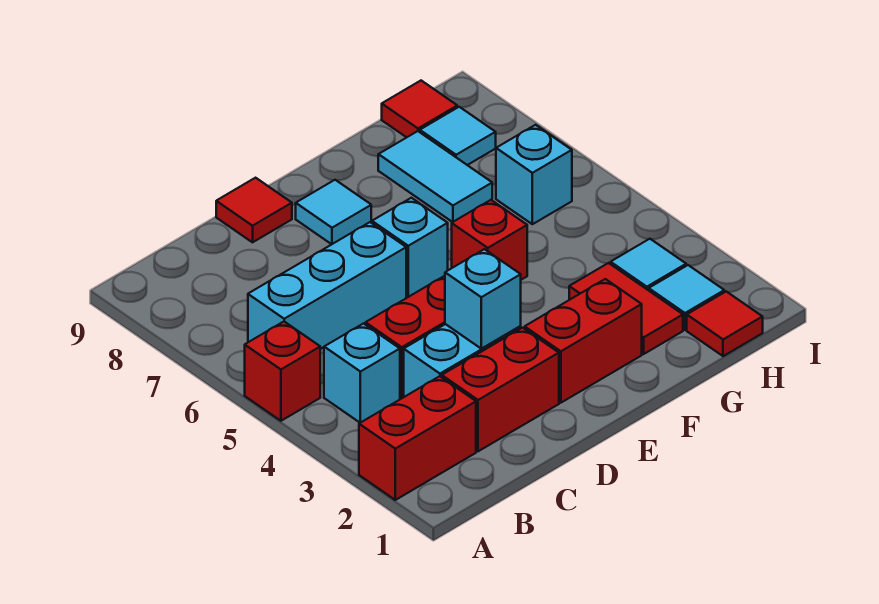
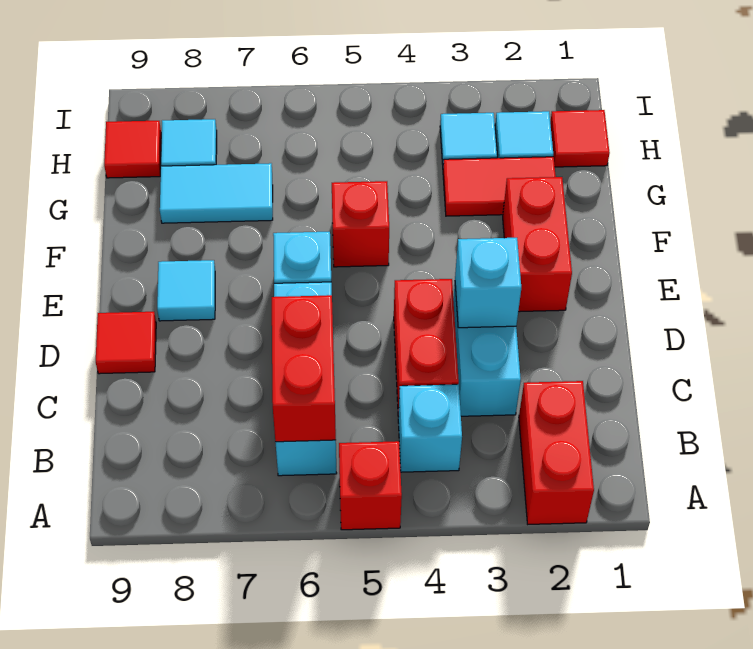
red brick C2:D2 level 1 -> red brick B6:C6 level 2
cyan brick H6 level 1 -> none

